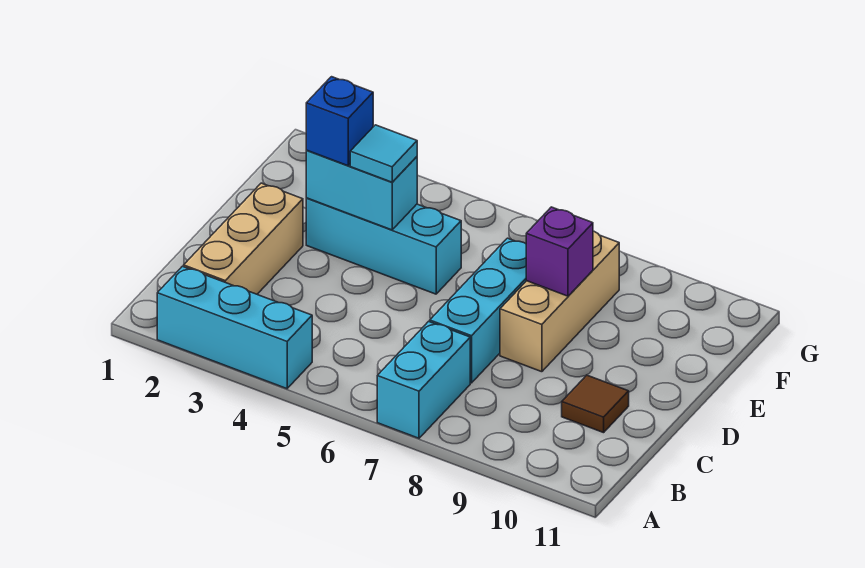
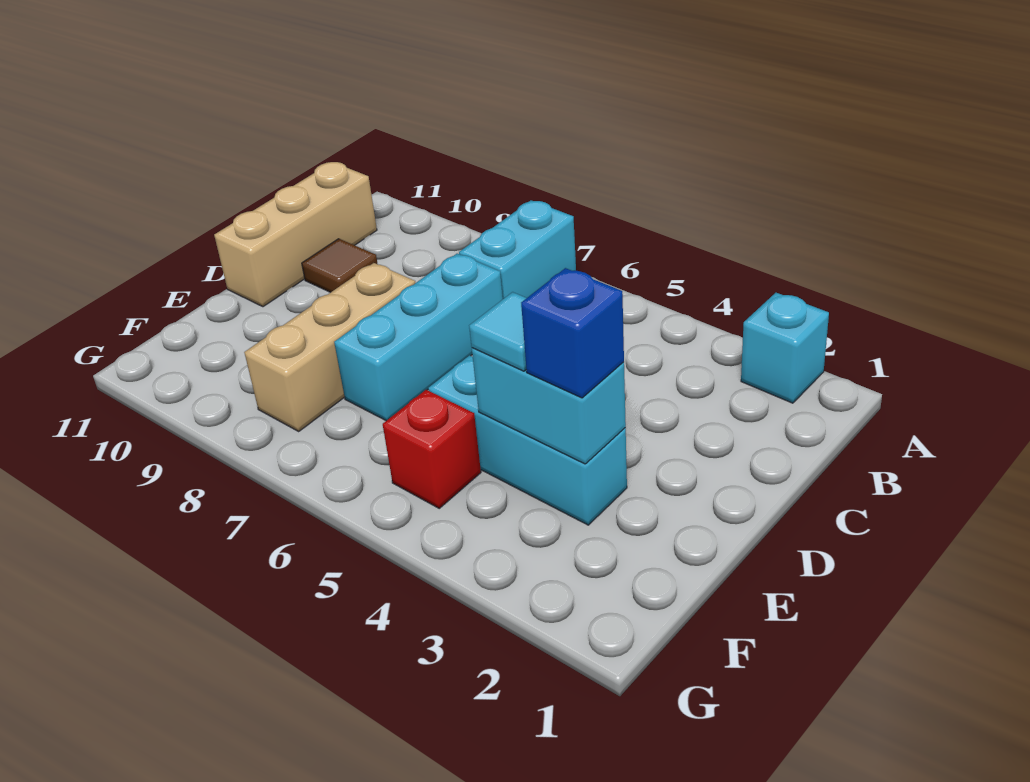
cyan brick A2:A4 level 1 -> cyan brick A2 level 1
tan brick B2:D2 level 1 -> tan brick B11:D11 level 1
purple brick E8 level 2 -> none
none -> red brick F5 level 1

